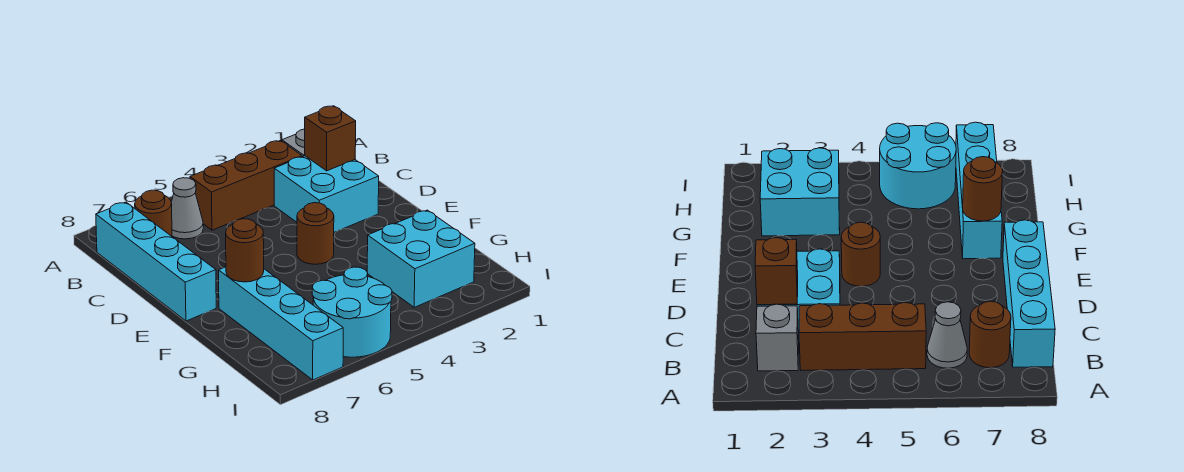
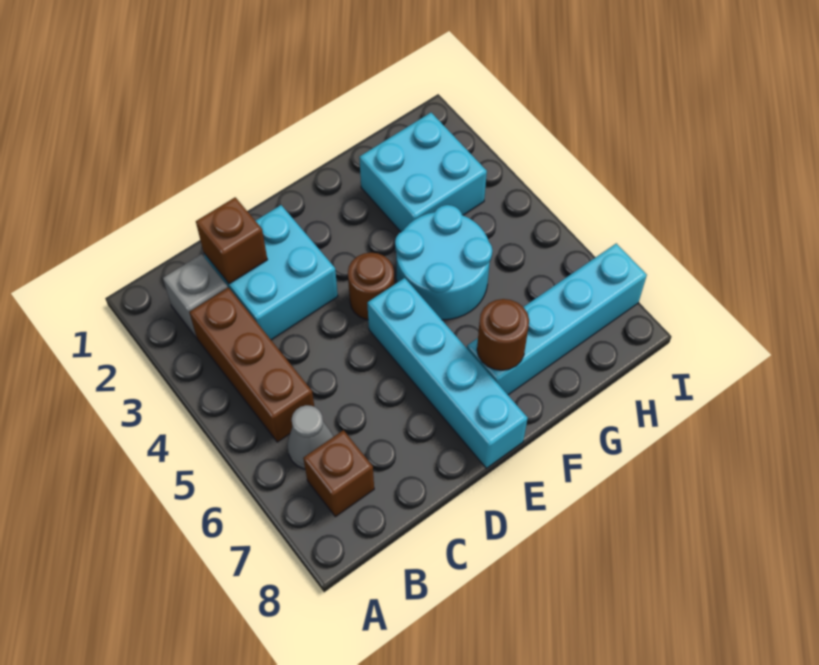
brown round brick B7 level 1 -> brown brick B7 level 1
cyan brick B8:E8 level 1 -> cyan brick E5:E8 level 1
cyan round brick H5:I6 level 1 -> cyan round brick F4:G5 level 1

